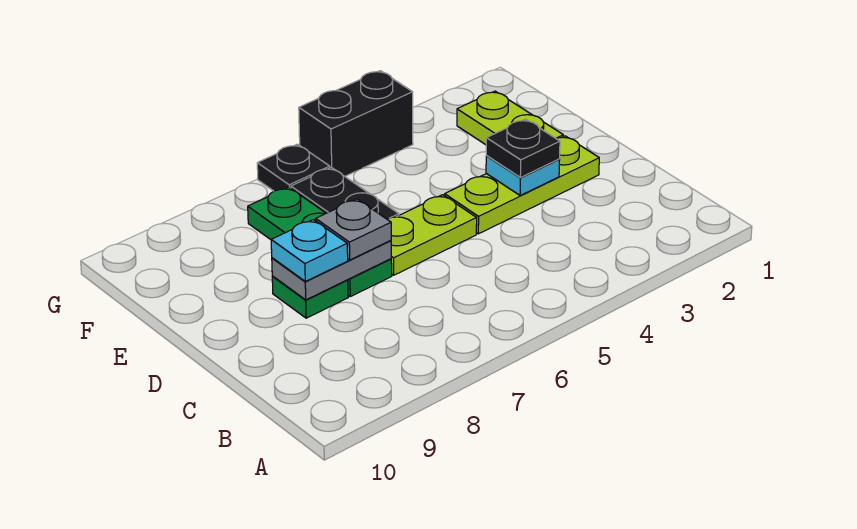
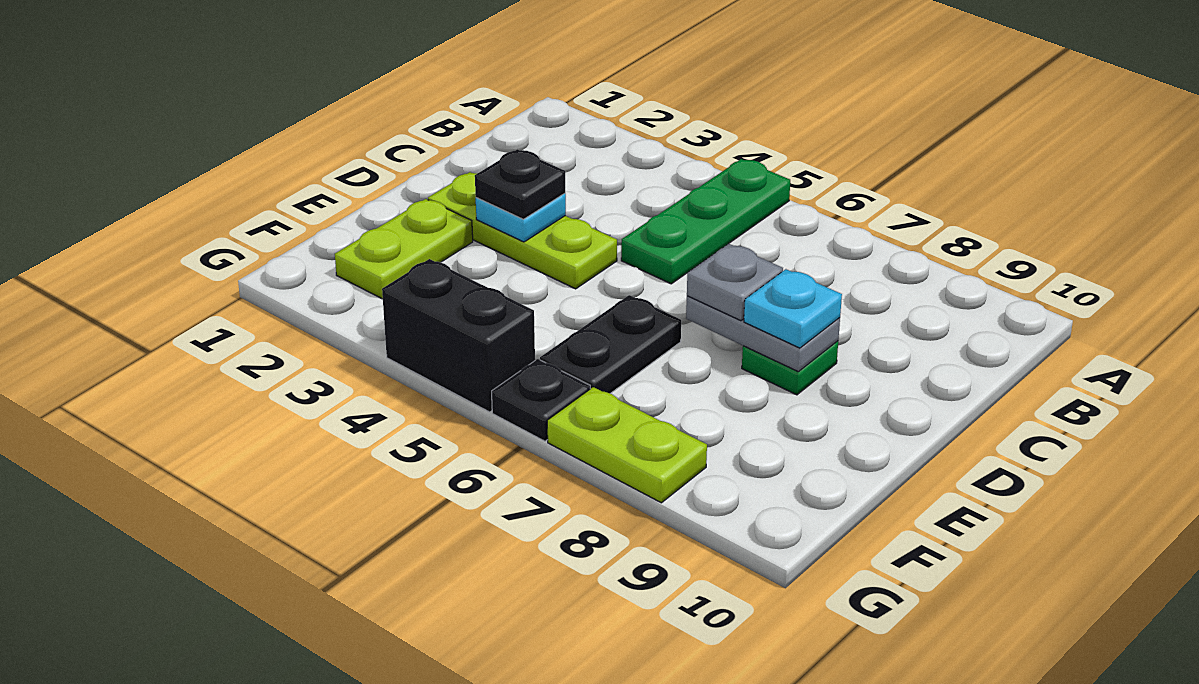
lime plate D5:D6 level 1 -> lime plate G7:G8 level 1
green plate D7:F7 level 1 -> green plate A5:C5 level 1

